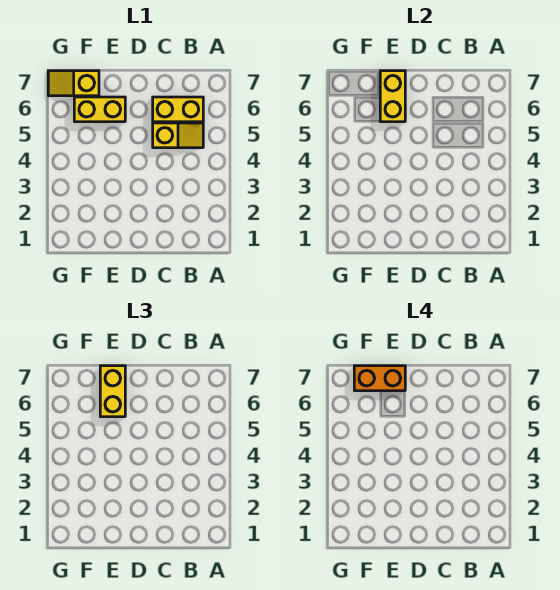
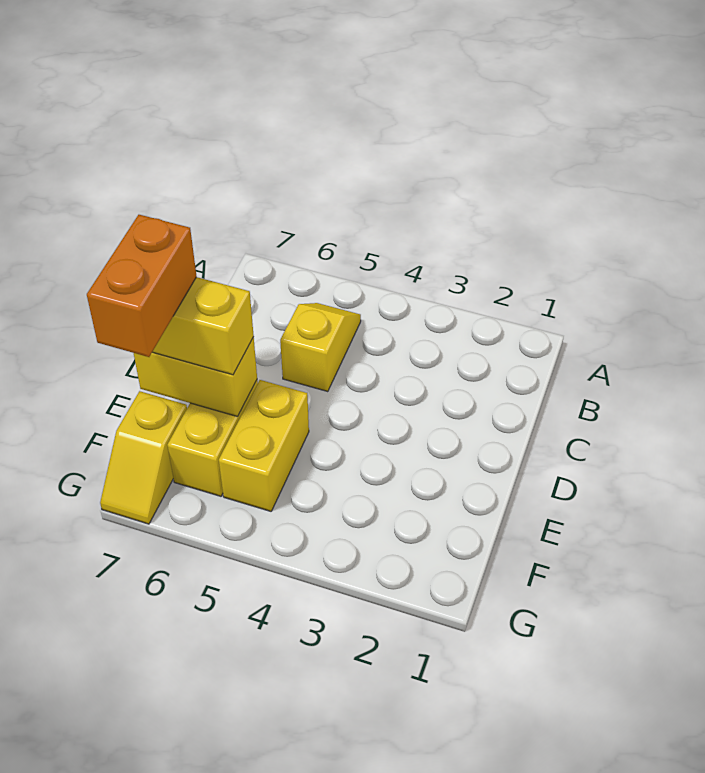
yellow brick B6:C6 level 1 -> yellow brick E5:F5 level 1

